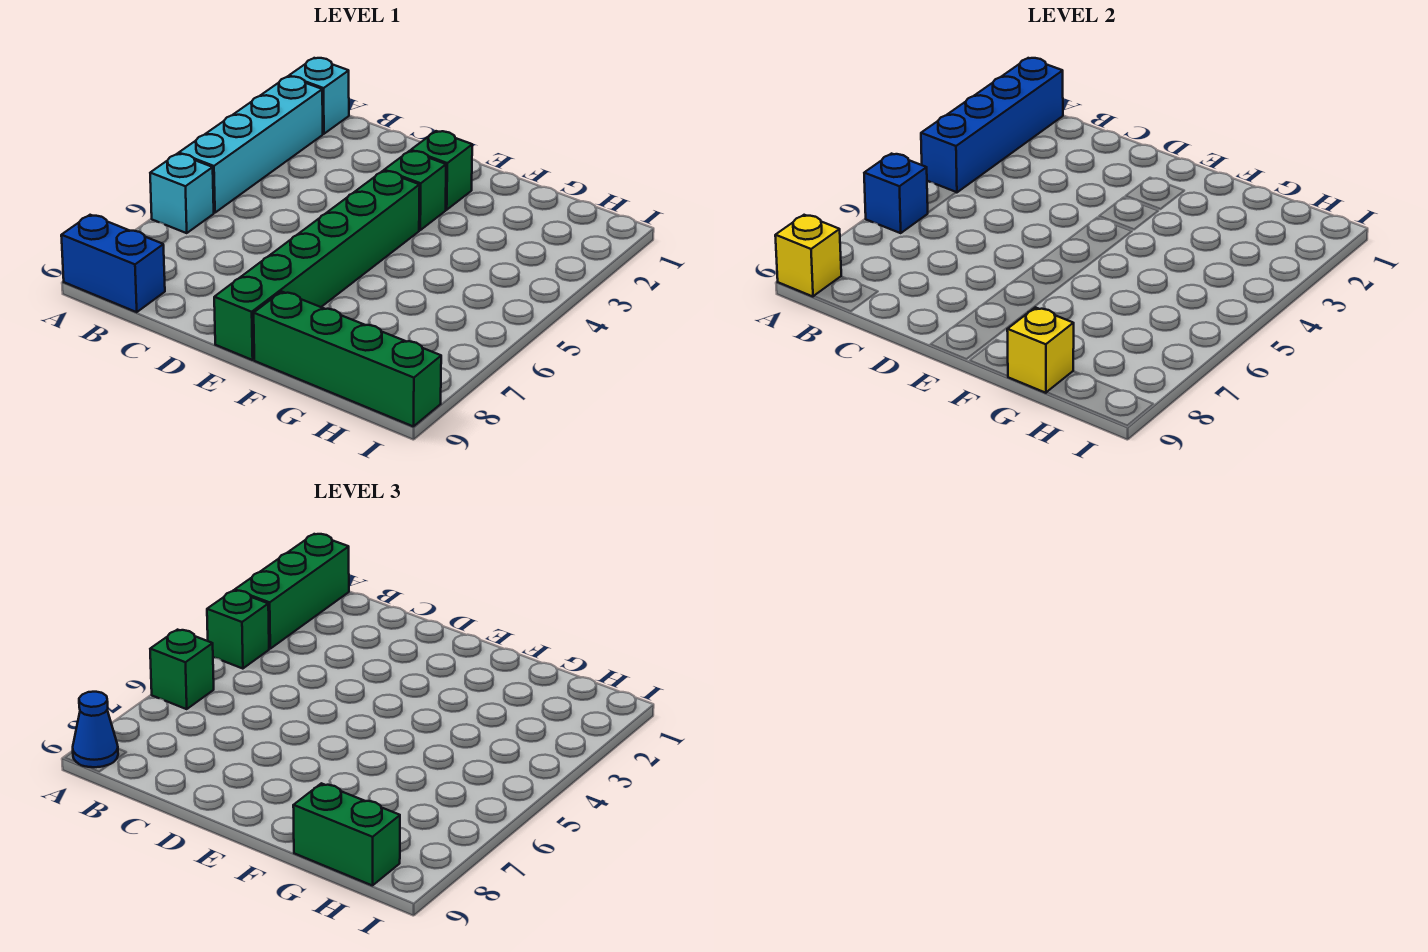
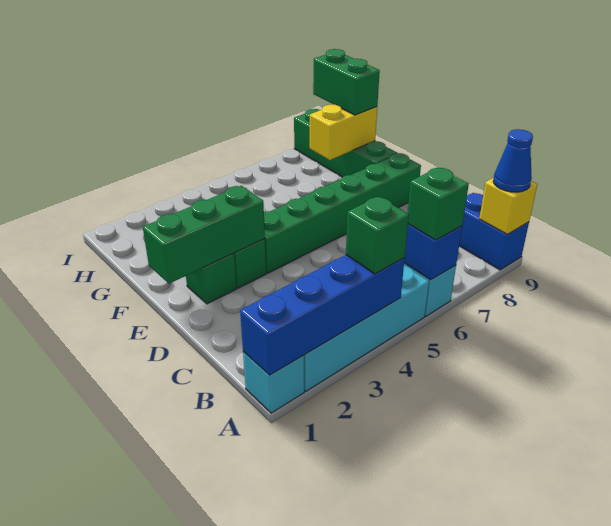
green brick A1:A3 level 3 -> green brick E1:E3 level 2
yellow brick G9 level 2 -> yellow brick G8:G9 level 2

